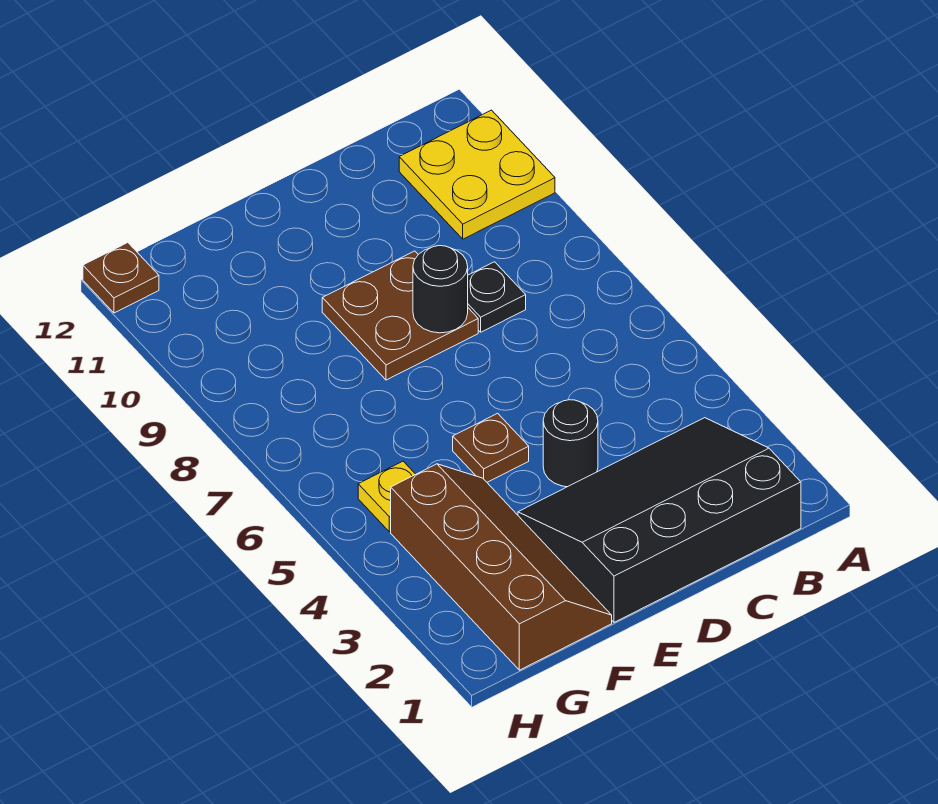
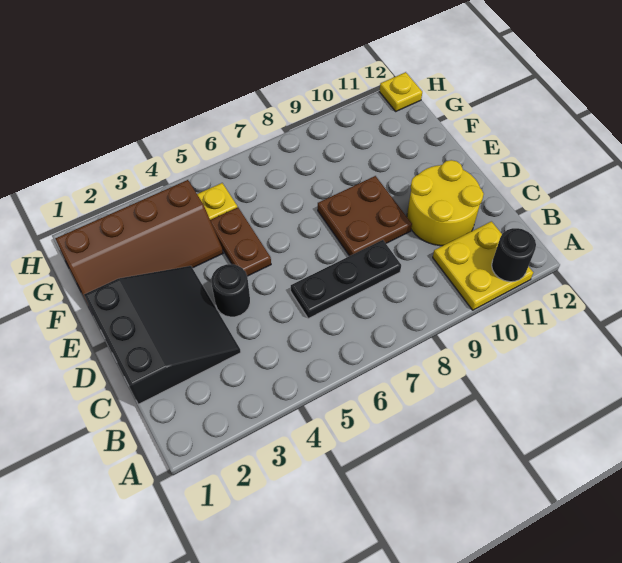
black slope B1:E3 level 1 top 1 -> black slope C1:E3 level 1 top 1
black plate C8 level 1 -> black plate C6:C8 level 1
none -> yellow round brick C10:D11 level 1
black round brick D8 level 2 -> black round brick A11 level 2
brown plate E5 level 1 -> brown plate E5:F5 level 1
brown plate H12 level 1 -> yellow plate H12 level 1

